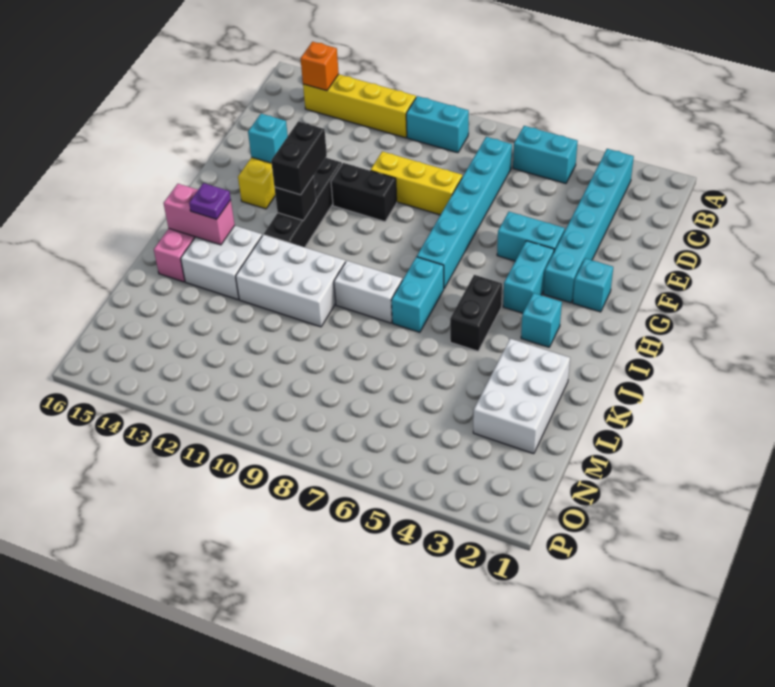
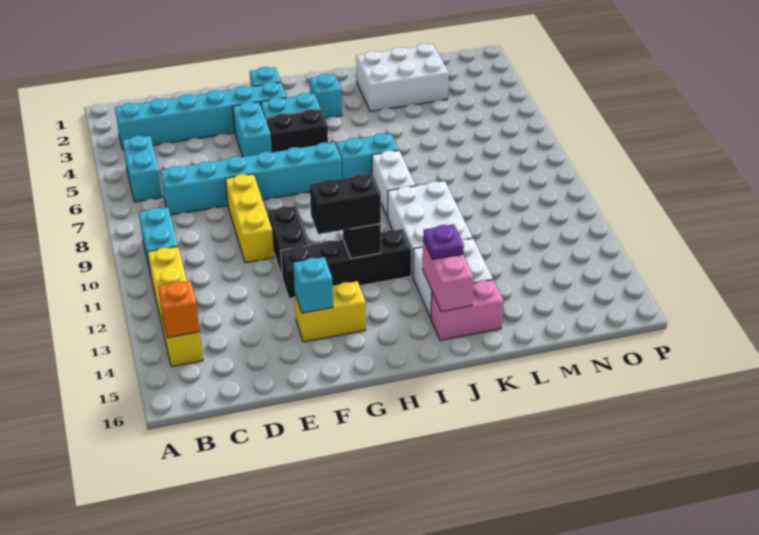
black brick I5:J5 level 1 -> black brick G5:H5 level 1

